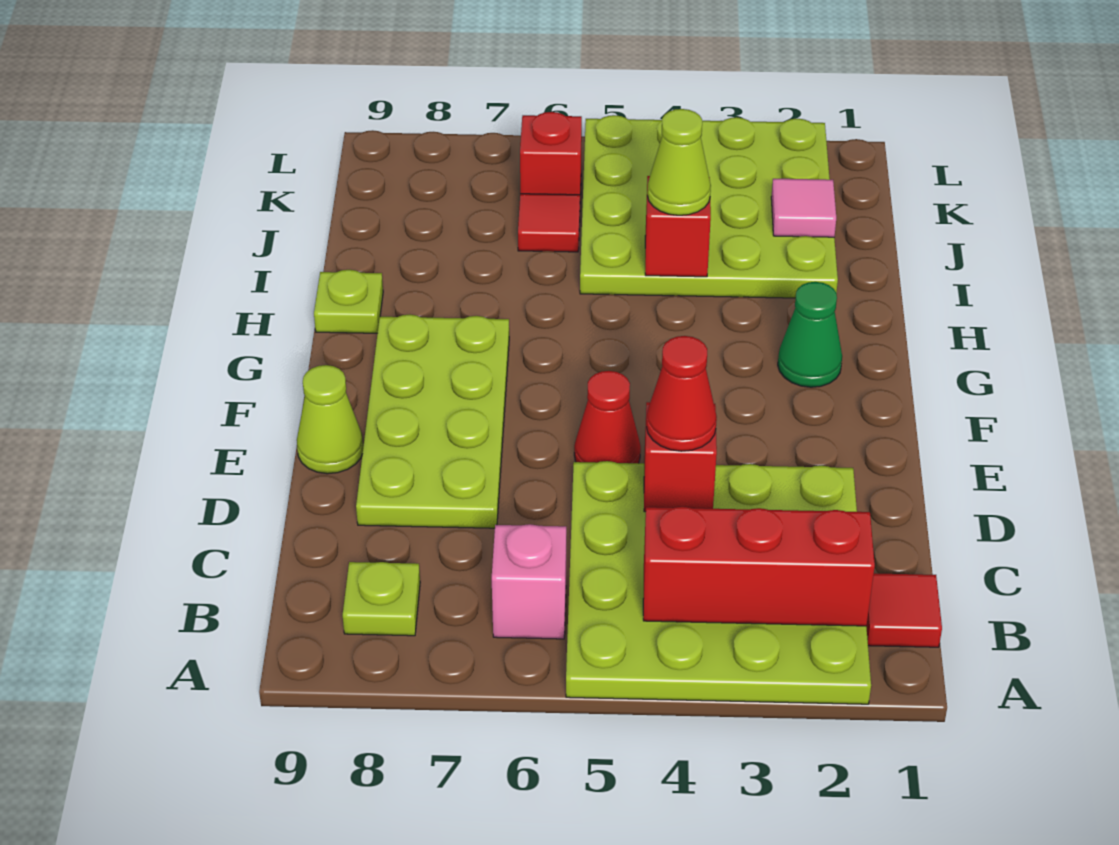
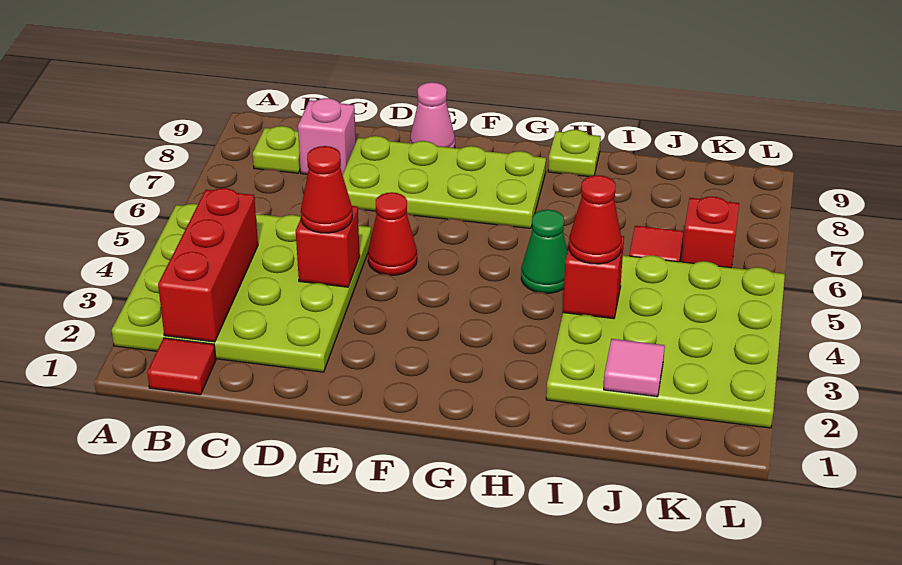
pink brick B6 level 1 -> pink brick C8 level 1
lime cone E9 level 1 -> pink cone E9 level 1
green cone G2 level 1 -> green cone H5 level 1
lime cone I4 level 3 -> red cone I4 level 3

